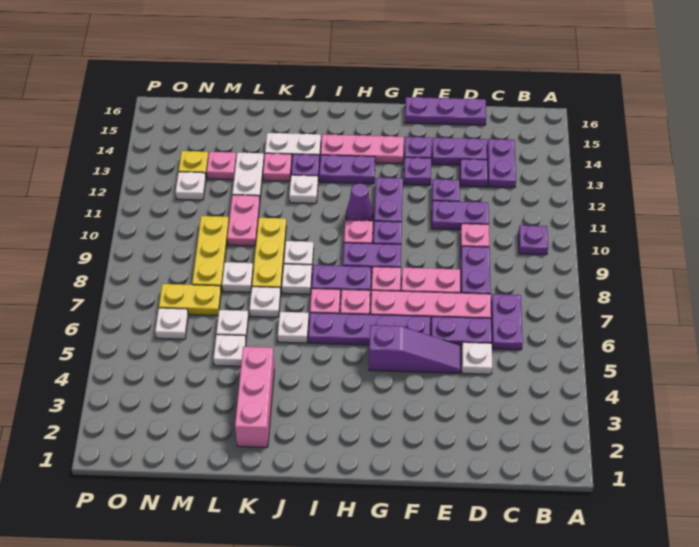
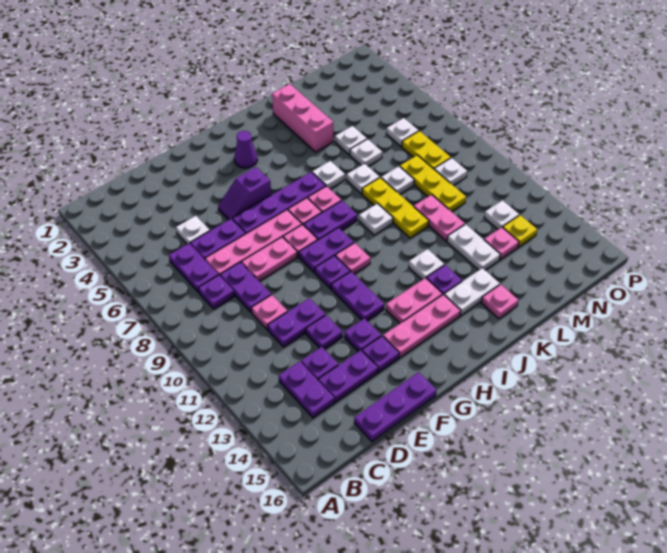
purple plate B10 level 1 -> purple plate C8 level 1
purple slope E5:G5 level 1 top G -> purple slope F5:G5 level 1 top G
purple cone H11 level 1 -> purple cone H3 level 1
purple plate H13:I13 level 1 -> pink plate H13:I13 level 1
white plate J8 level 1 -> white plate N9 level 1
pink plate K13 level 1 -> pink plate K15 level 1
yellow plate M7:N7 level 1 -> yellow plate N7:N8 level 1

